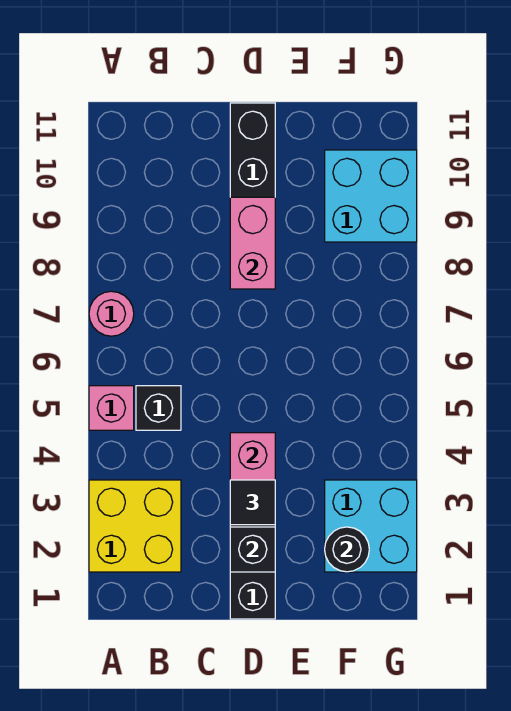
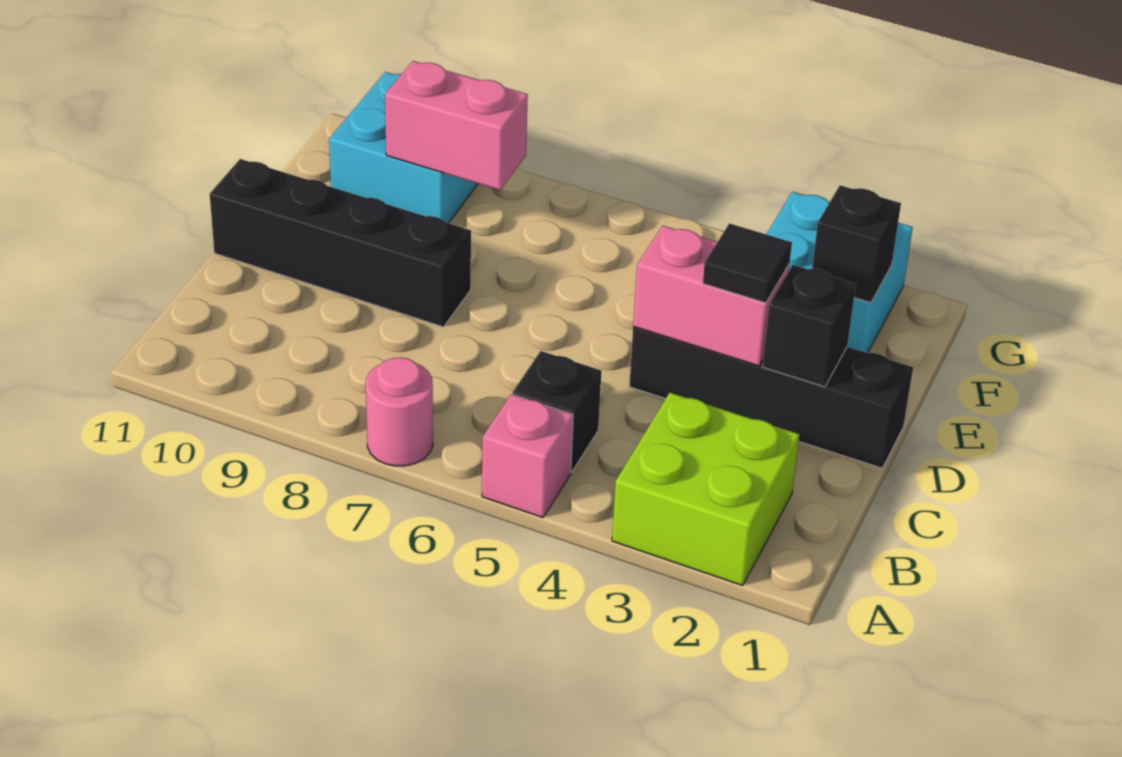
yellow brick A2:B3 level 1 -> lime brick A2:B3 level 1
pink brick D8:D9 level 2 -> pink brick F8:F9 level 2
black round brick F2 level 2 -> black brick F2 level 2

